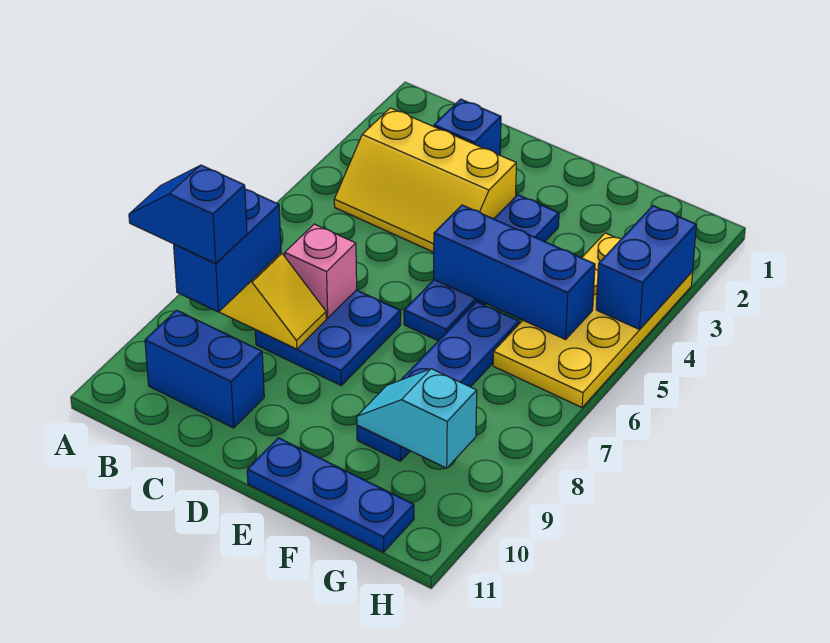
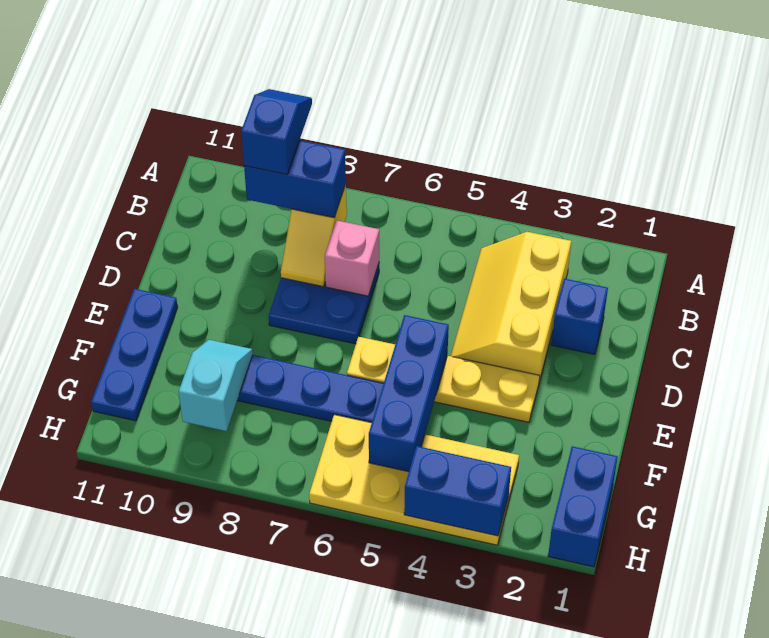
blue brick B10:C10 level 1 -> blue brick G1:H1 level 1
blue plate E3:E6 level 1 -> yellow plate E3:E6 level 1

